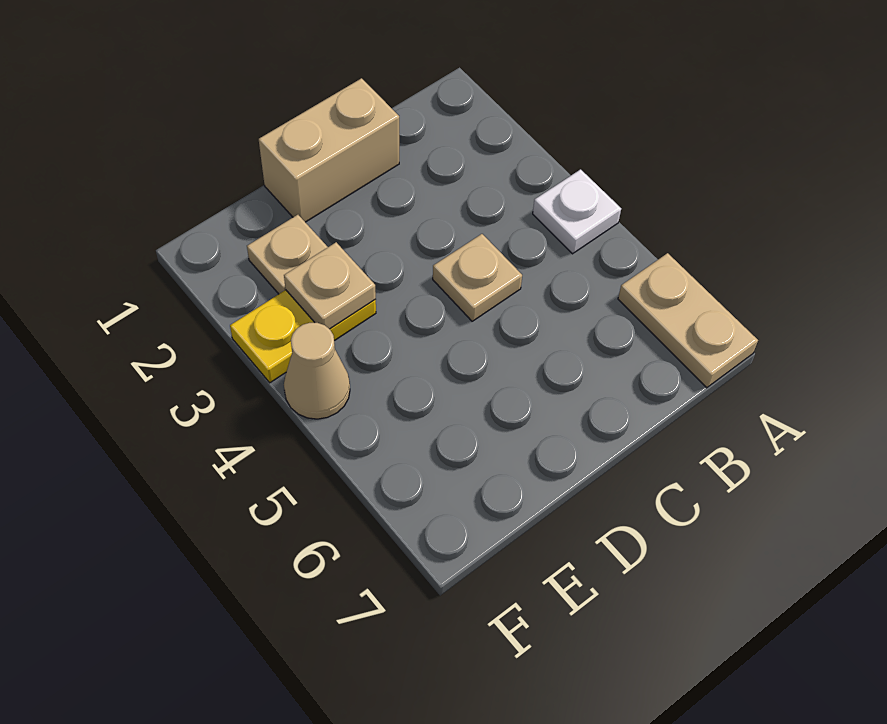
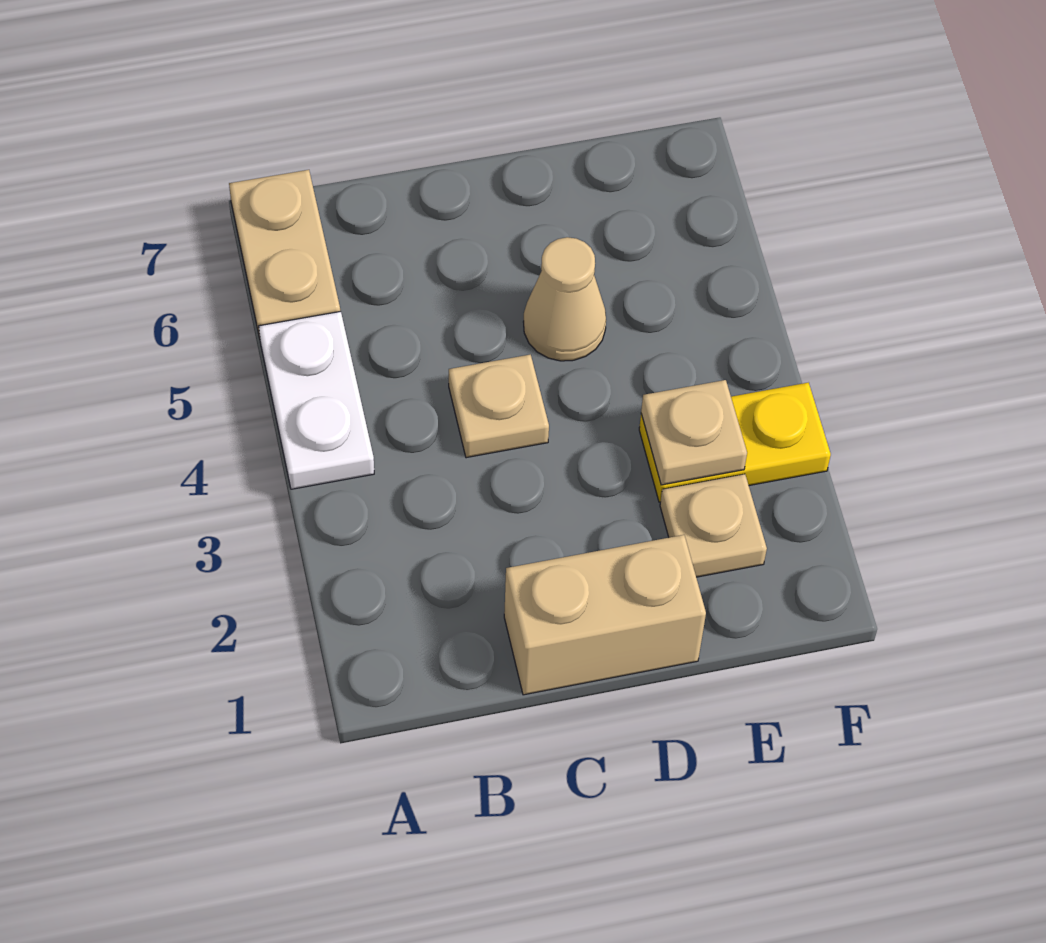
white plate A4 level 1 -> white plate A4:A5 level 1
tan cone F4 level 1 -> tan cone D5 level 1

